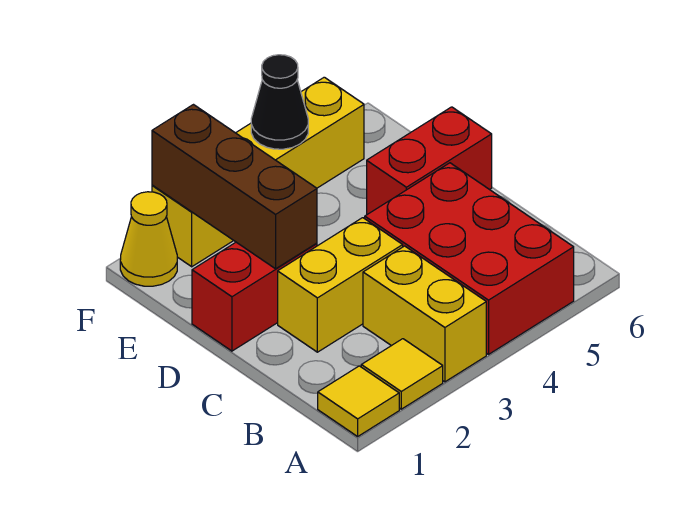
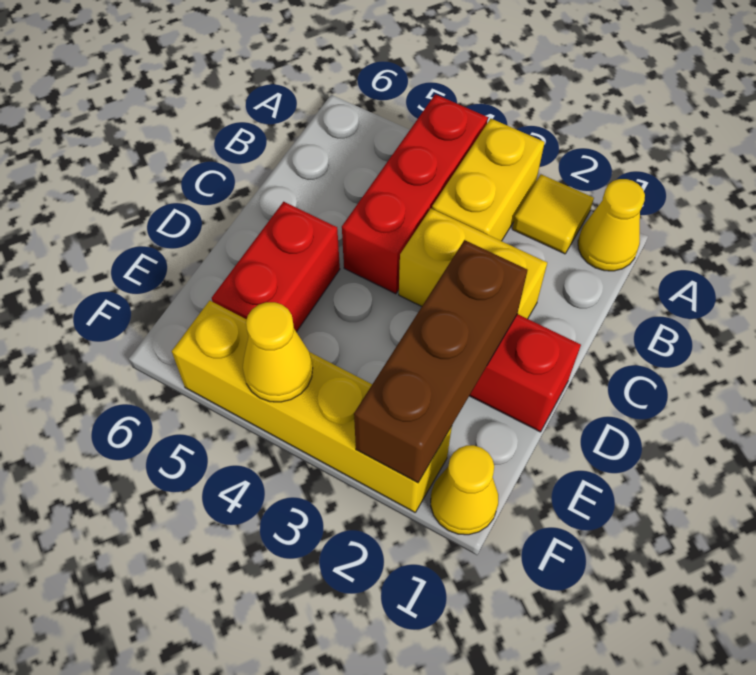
yellow tile A1 level 1 -> yellow cone A1 level 1
red brick A4:C5 level 1 -> red brick A4:C4 level 1
red brick D5:D6 level 1 -> red brick D5:E5 level 1
black cone F4 level 2 -> yellow cone F4 level 2

